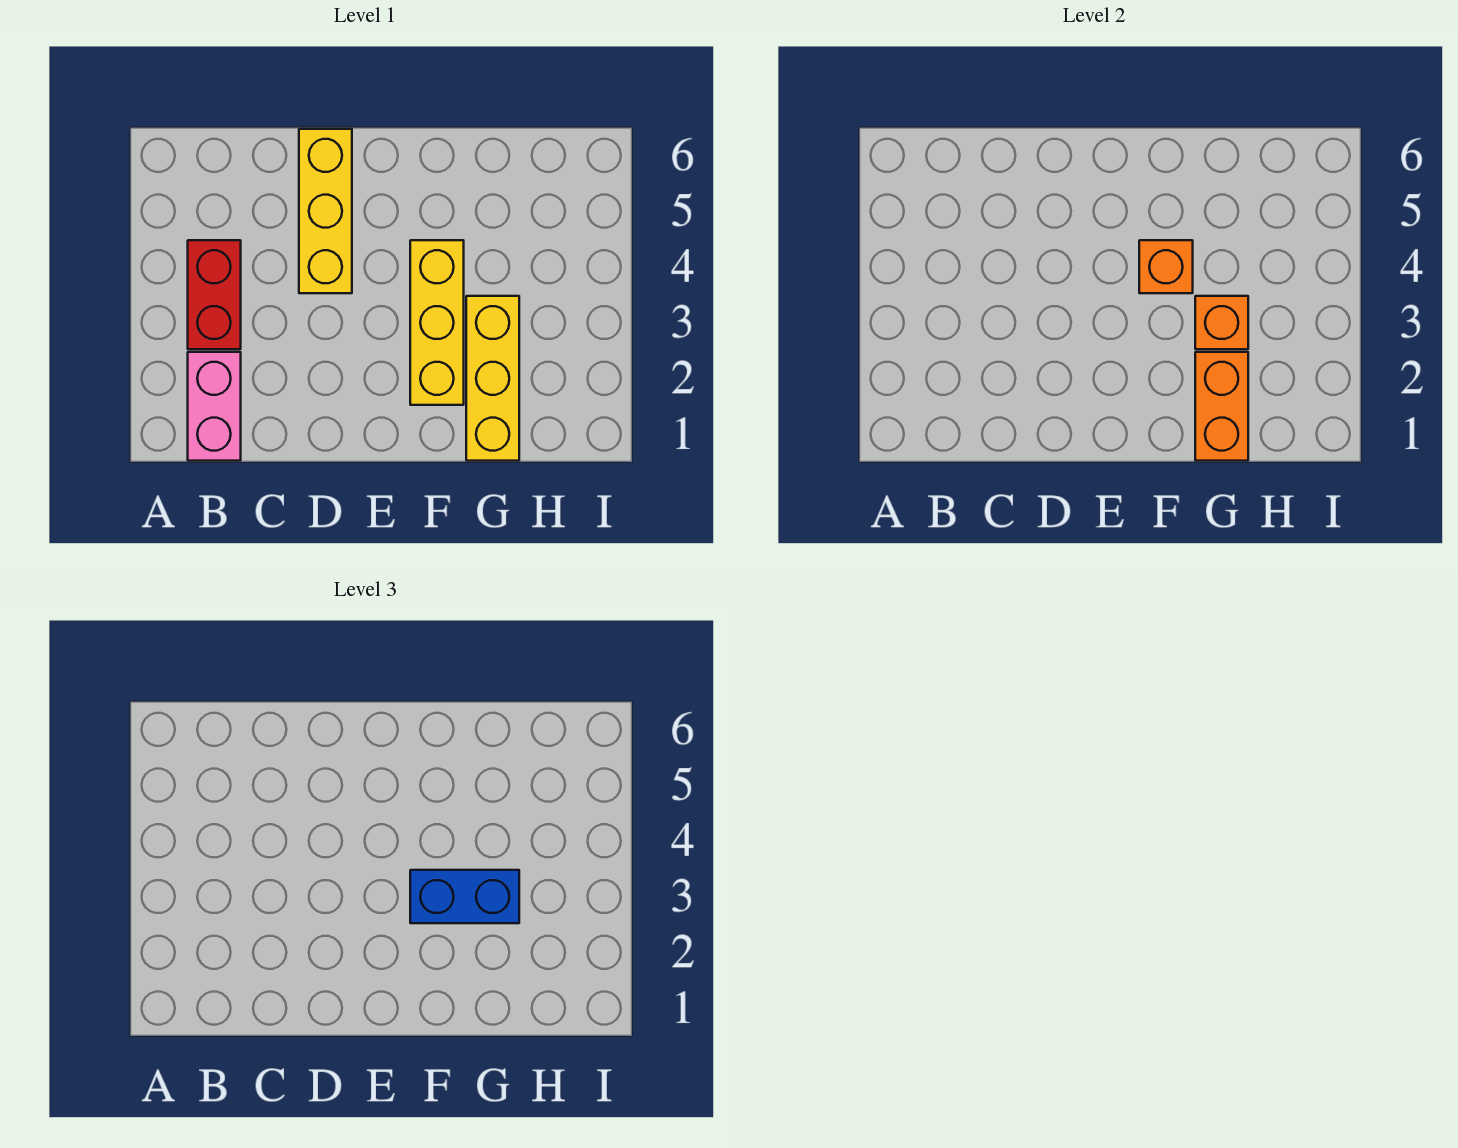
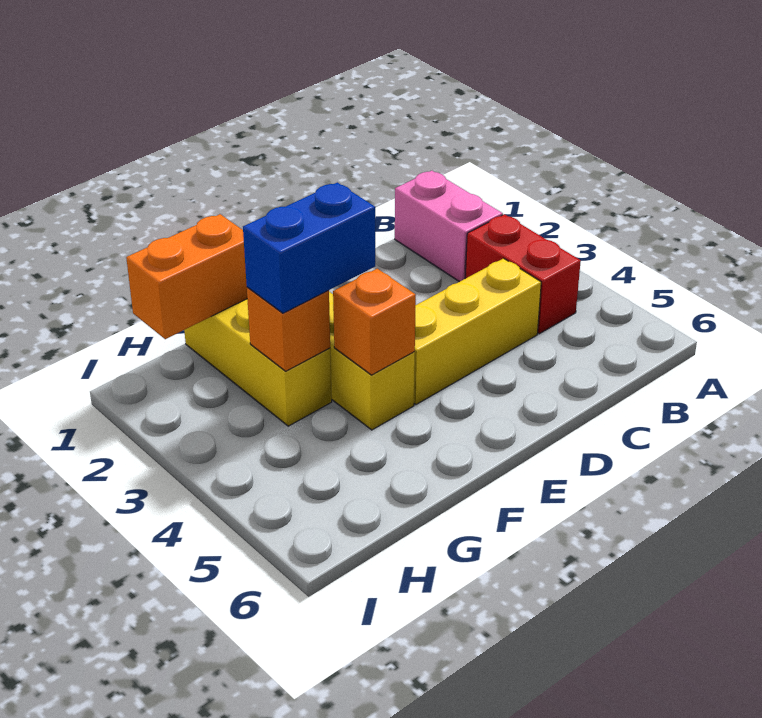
yellow brick D4:D6 level 1 -> yellow brick C4:E4 level 1
orange brick G1:G2 level 2 -> orange brick G1:H1 level 2

